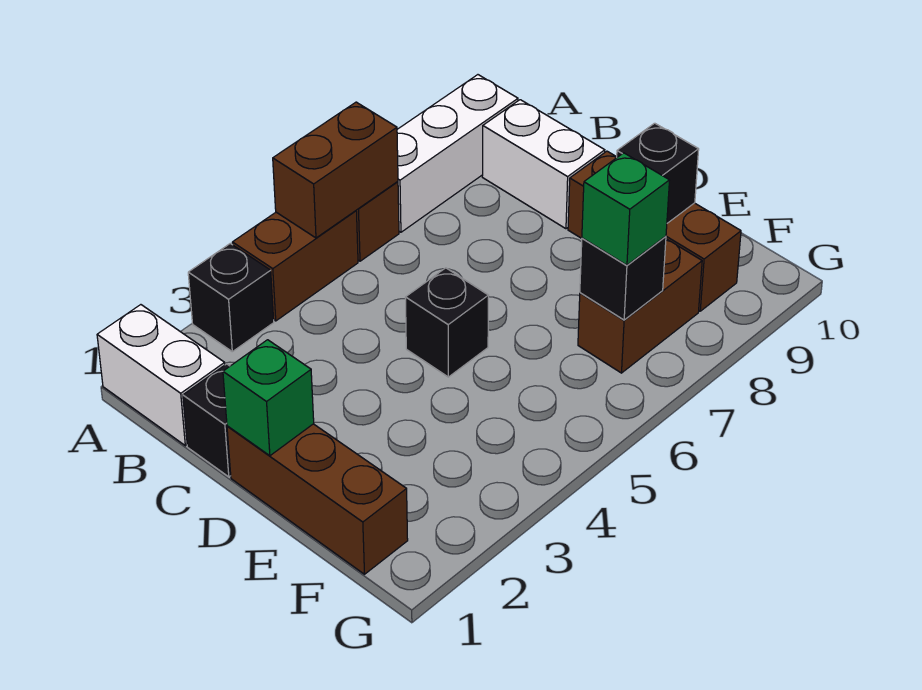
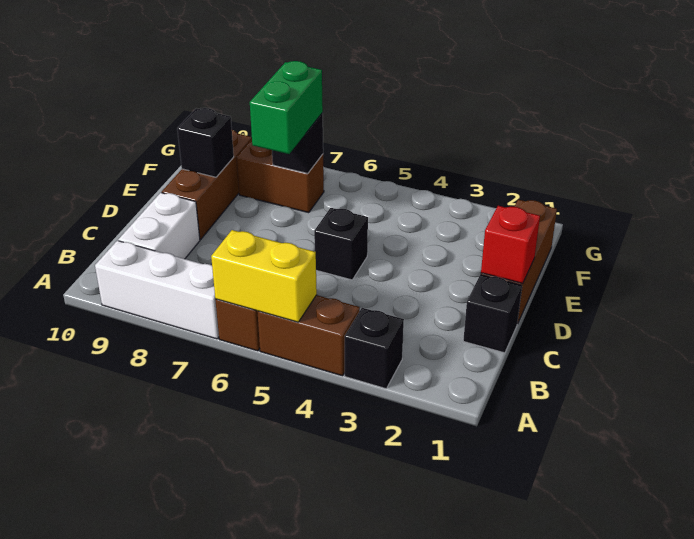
white brick A1:B1 level 1 -> none
brown brick A5:A6 level 2 -> yellow brick A5:A6 level 2
green brick D1 level 2 -> red brick D1 level 2
green brick F7 level 3 -> green brick E7:F7 level 3

